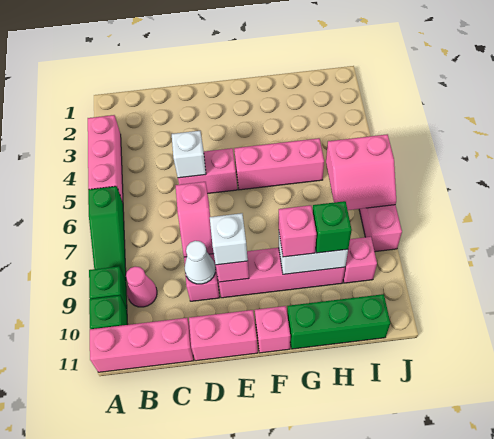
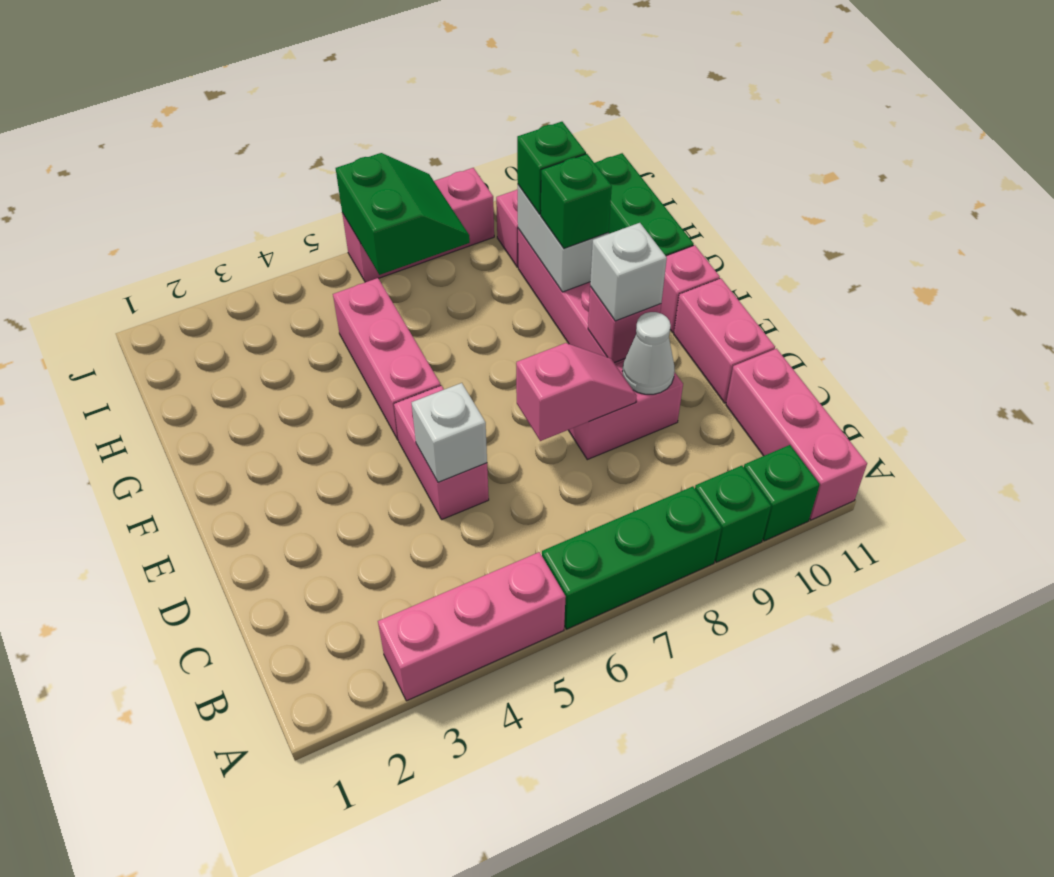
green slope A6:A8 level 1 top 6 -> green brick A6:A8 level 1
pink cone B9 level 1 -> none
pink brick G9 level 3 -> green brick G9 level 3
pink slope I6:J7 level 2 top 6 -> green slope I6:J7 level 2 top 6

